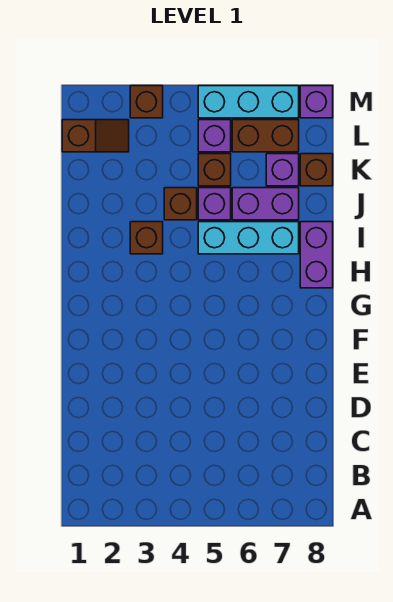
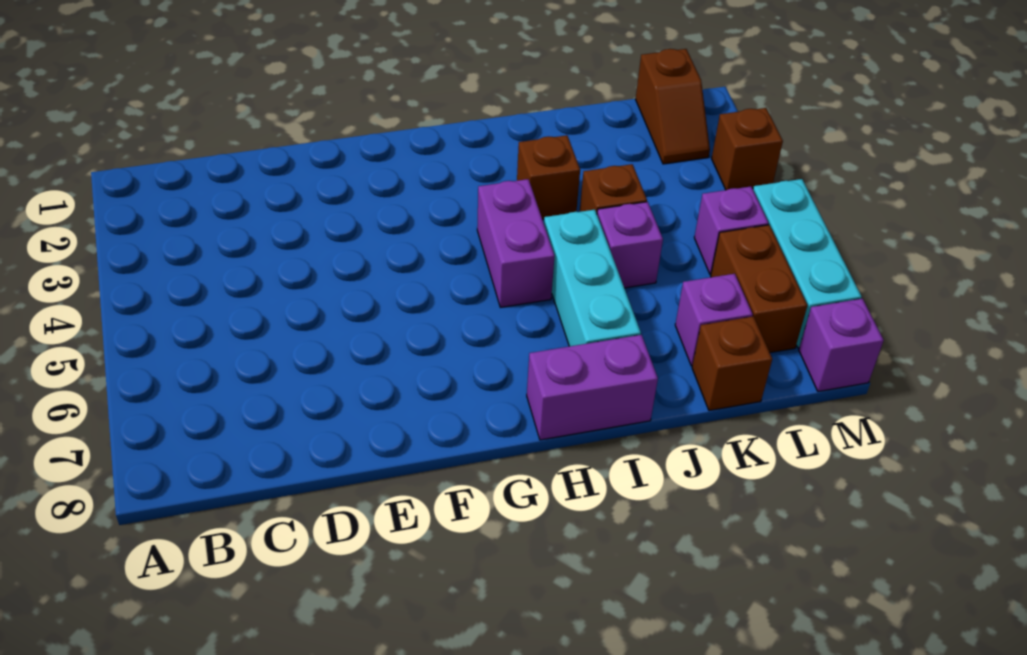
purple brick J6:J7 level 1 -> purple brick H4:H5 level 1
brown brick K5 level 1 -> none

